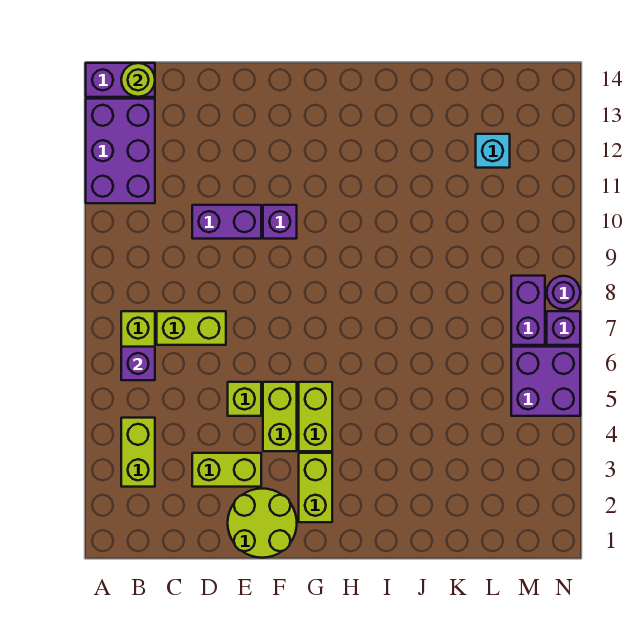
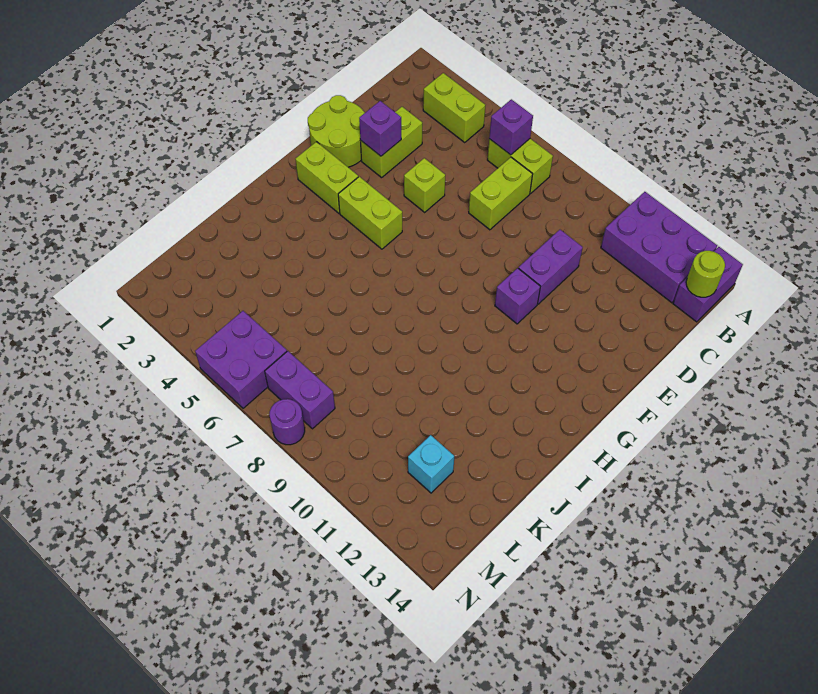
lime brick F4:F5 level 1 -> none
purple brick N7 level 1 -> purple brick E3 level 2

